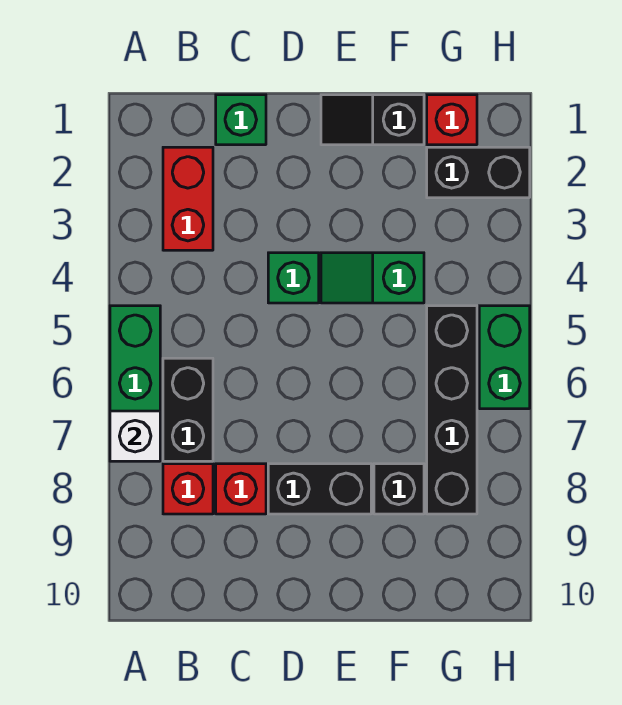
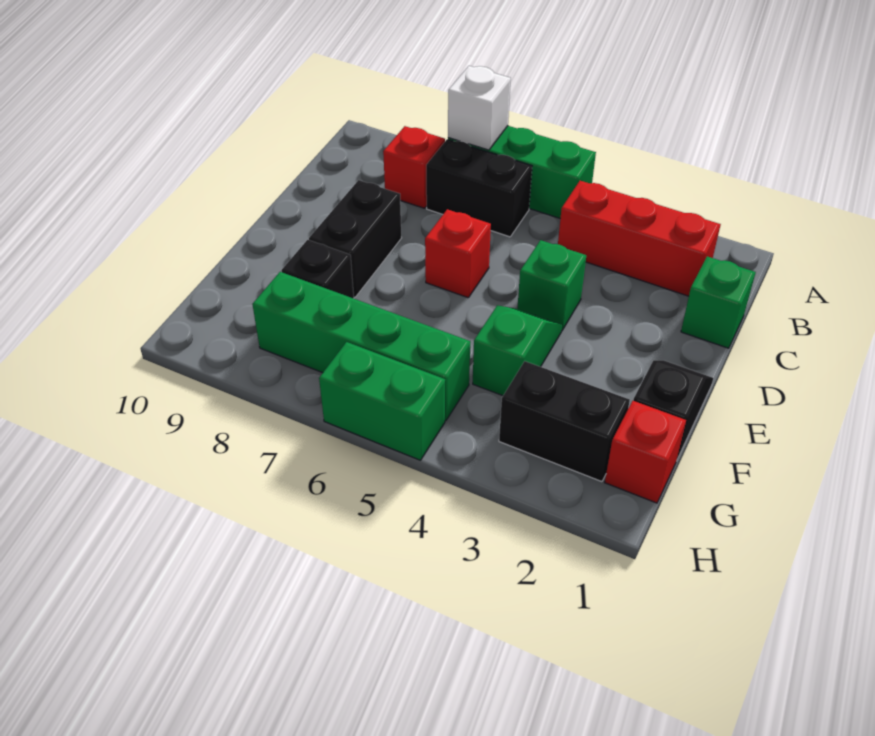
red brick B2:B3 level 1 -> red brick B2:B4 level 1
red brick C8 level 1 -> red brick D6 level 1
black brick G2:H2 level 1 -> black brick G2:G3 level 1
black brick G5:G8 level 1 -> green brick G5:G8 level 1

